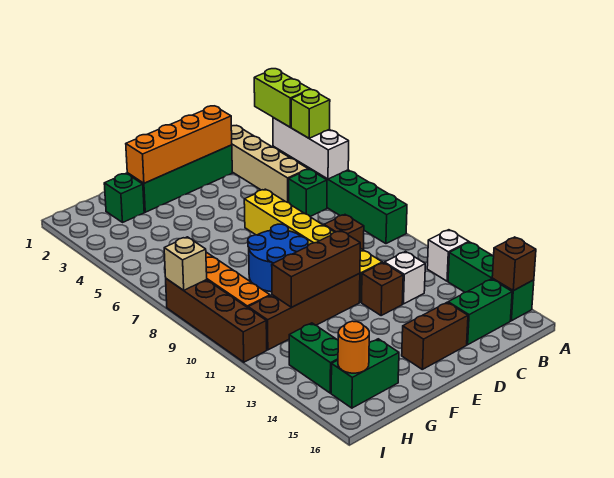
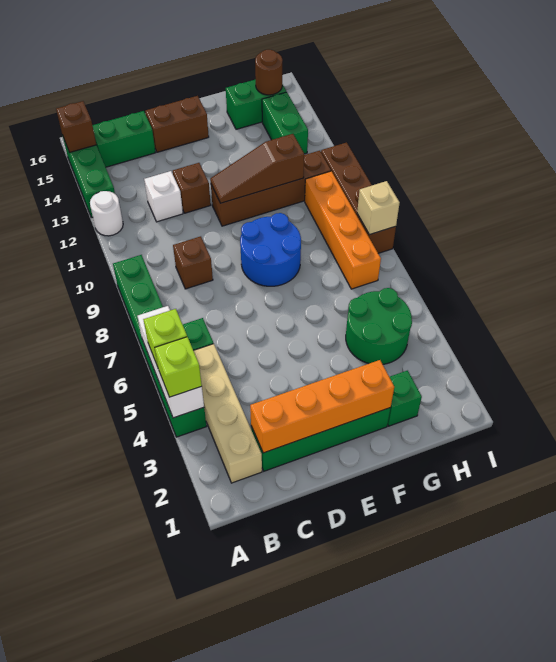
lime brick A3:A4 level 3 -> lime brick A4 level 3
white brick A12 level 1 -> white round brick A12 level 1
yellow brick D6:D11 level 1 -> none
brown brick E11:G11 level 2 -> brown slope E11:G11 level 2 top G
none -> green round brick G4:H5 level 1
orange round brick H15 level 2 -> brown round brick H15 level 2

